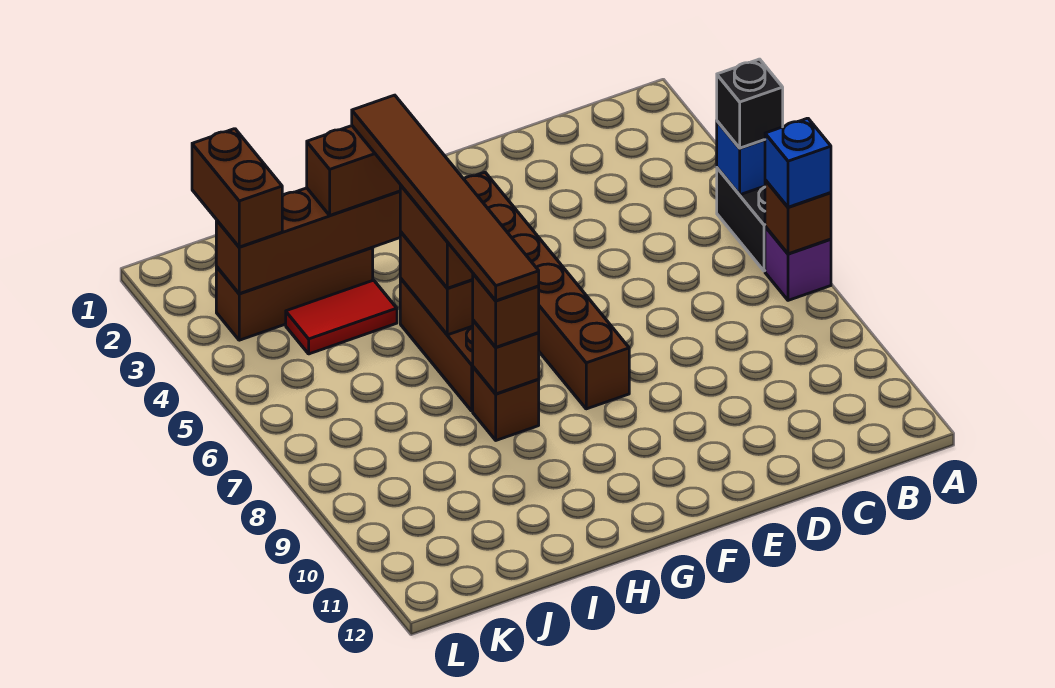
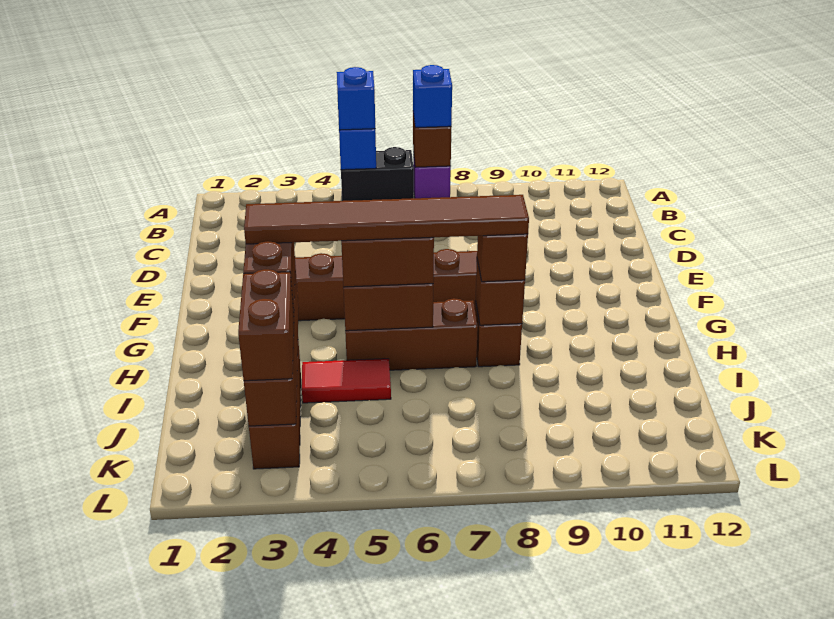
black brick A5 level 3 -> blue brick A5 level 3
red tile I4:J4 level 1 -> red tile I4:I5 level 1
brown brick K2:K3 level 3 -> brown brick J3:K3 level 3

